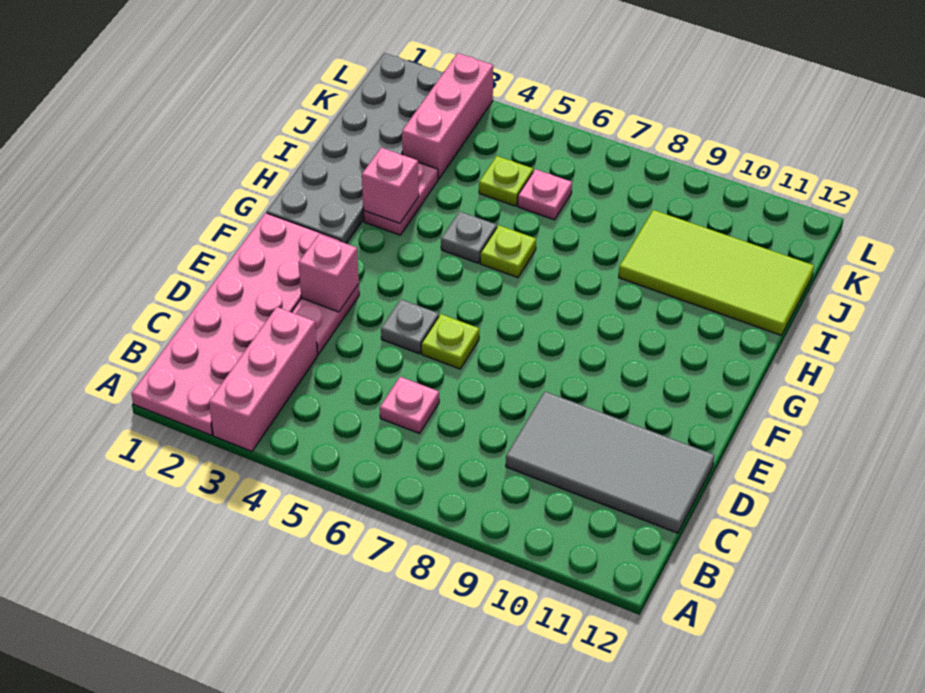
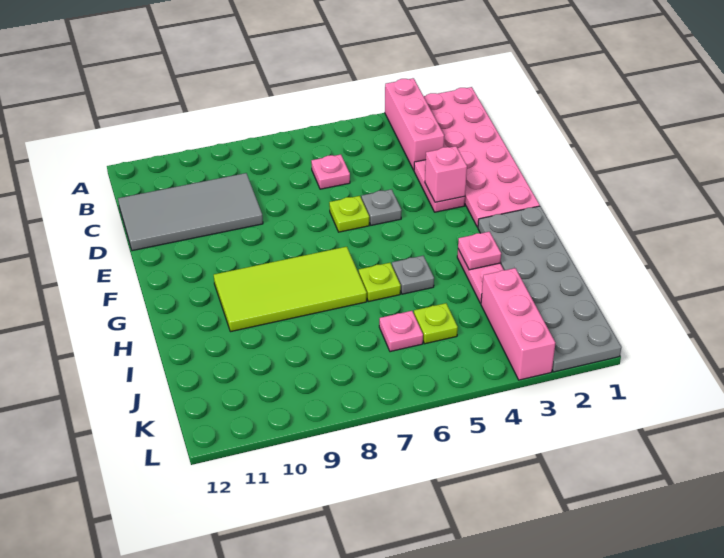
pink brick H3 level 2 -> pink plate H3 level 2
lime tile I9:J12 level 1 -> lime tile G7:H10 level 1

